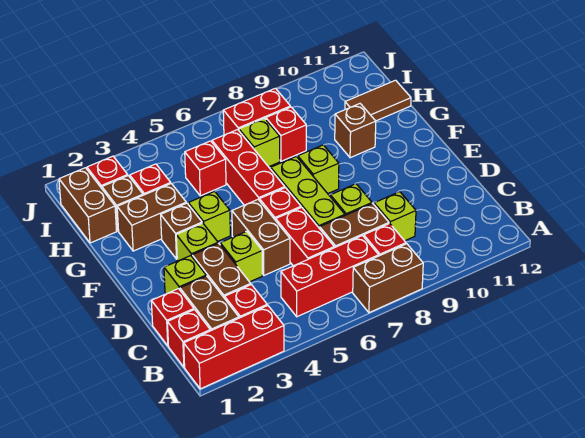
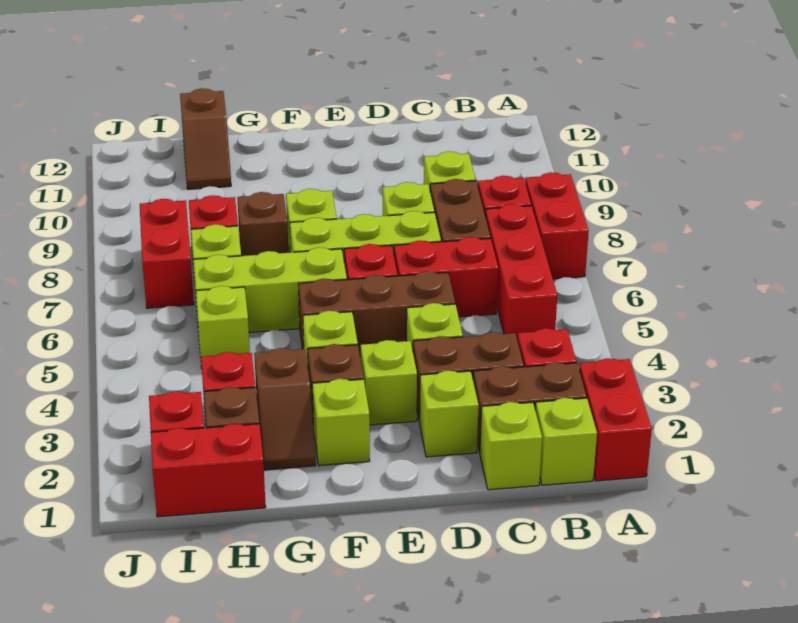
red brick A1:A3 level 1 -> red brick A1:A2 level 1
brown brick A7:A8 level 1 -> red brick A7:A8 level 1
red brick B1 level 1 -> lime brick B1 level 1
red brick C1 level 1 -> lime brick C1 level 1
brown brick D5:E5 level 1 -> brown brick D5:F5 level 1
none -> lime brick F2 level 1
red brick F6:H6 level 1 -> lime brick F6:H6 level 1
brown brick G2:G3 level 1 -> brown slope G2:G3 level 1 top 3
brown brick G10 level 1 -> brown brick G8 level 1
brown brick H1:I1 level 1 -> red brick H1:I1 level 1
red brick H5 level 1 -> lime brick H5 level 1
brown tile H11:H12 level 1 -> brown slope H11:H12 level 1 top 12

